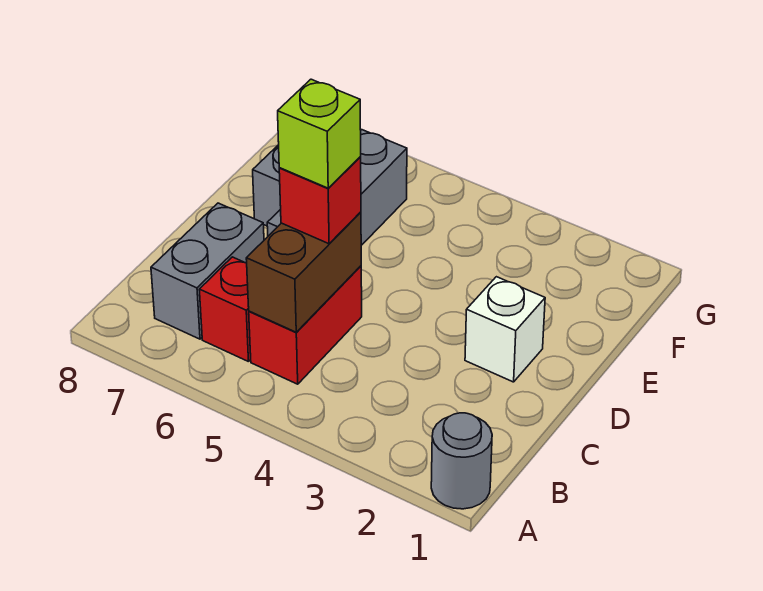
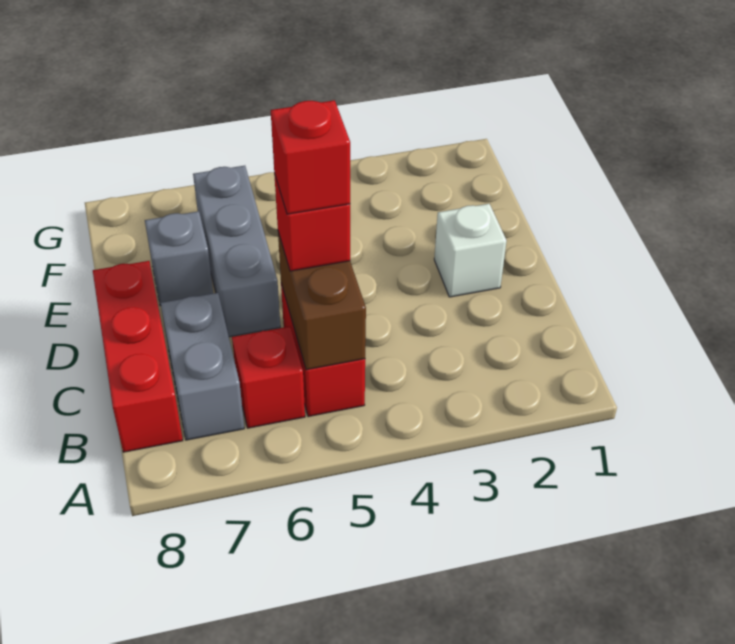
grey round brick A1 level 1 -> none
none -> red brick B8:D8 level 1
lime brick C5 level 4 -> red brick C5 level 4

